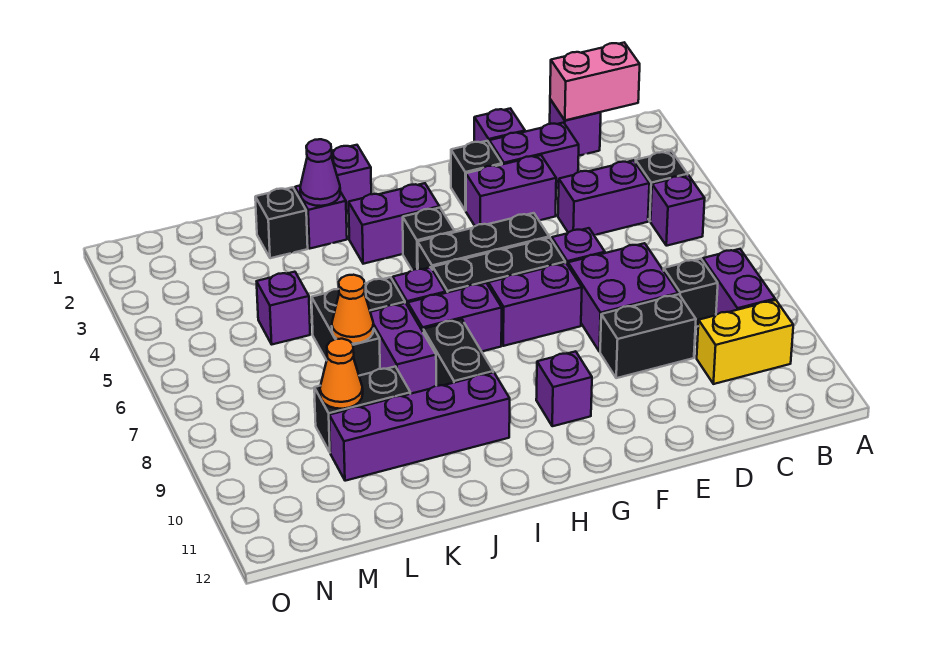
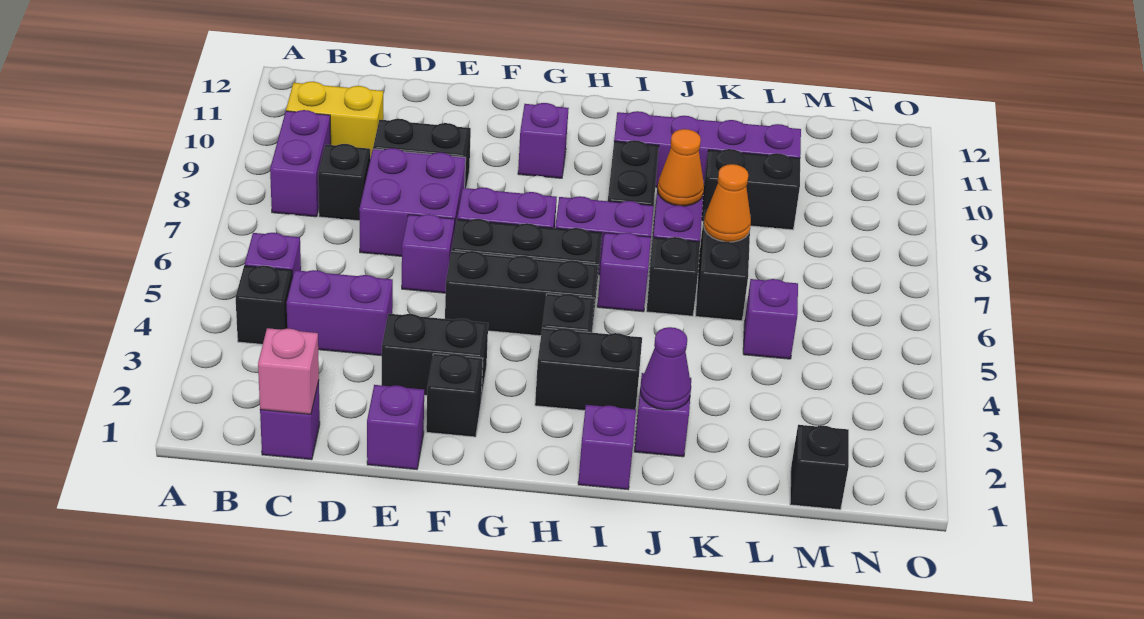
pink brick B1:C1 level 2 -> pink brick C1 level 2
purple brick D2:E2 level 1 -> none
purple brick E3:F3 level 1 -> black brick E3:F3 level 1
purple brick H3:I3 level 1 -> black brick H3:I3 level 1
black brick K2 level 1 -> black brick M1 level 1
orange cone L9 level 2 -> orange cone J8 level 2

